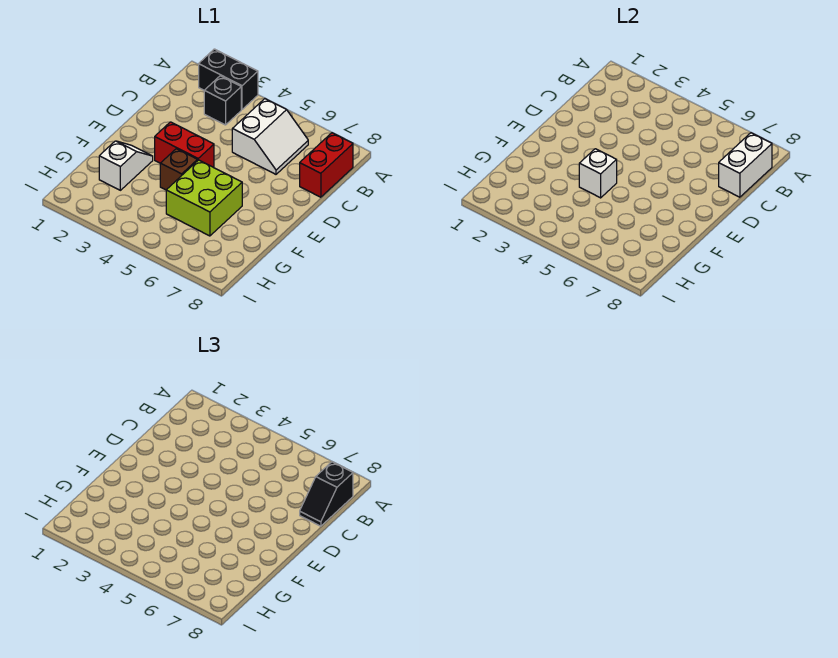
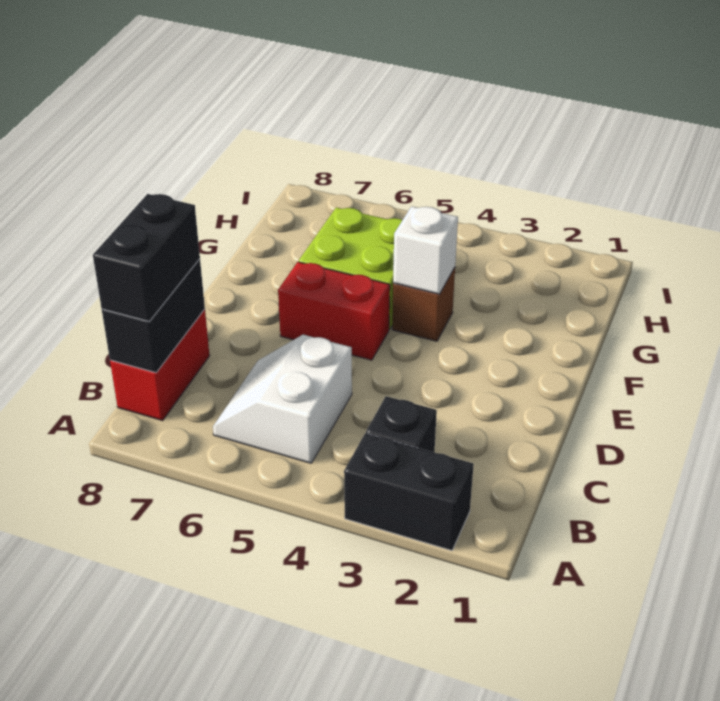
white brick B8:C8 level 2 -> black brick B8:C8 level 2
black slope B8:C8 level 3 top B -> black brick B8:C8 level 3
red brick E3:E4 level 1 -> red brick E5:E6 level 1
white slope F2:G2 level 1 top G -> none

